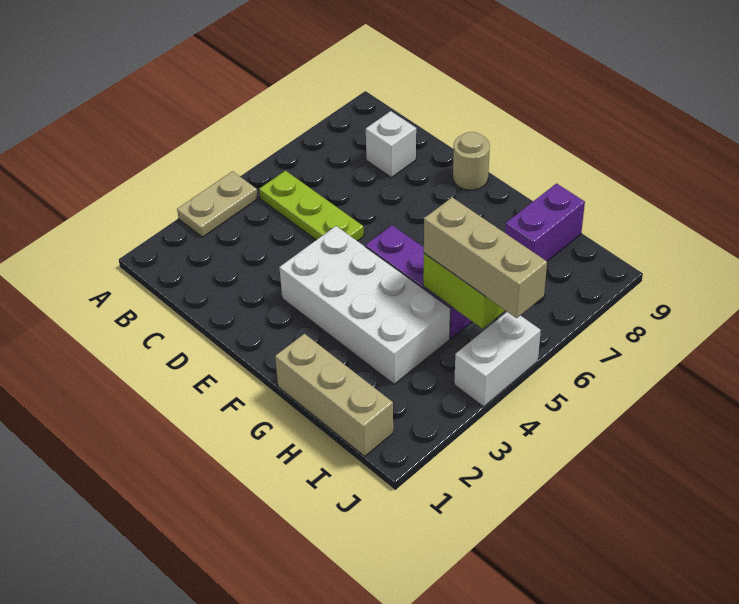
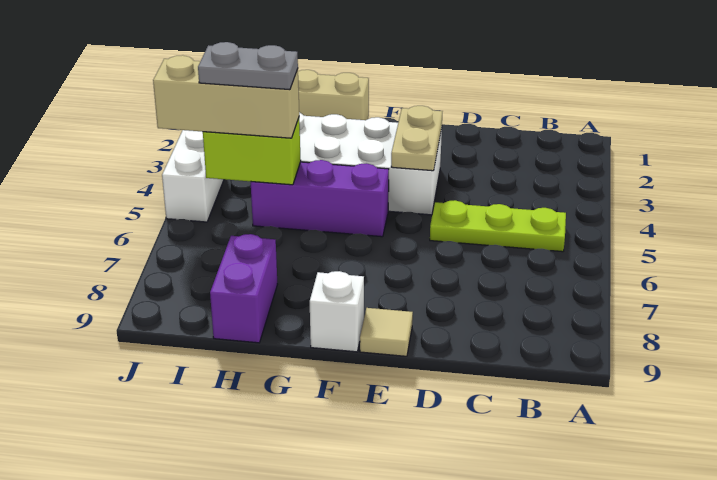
tan plate A3:A4 level 1 -> tan plate E3:E4 level 2
white brick C8 level 1 -> white brick F9 level 1
tan round brick E9 level 1 -> tan tile E9 level 1
none -> grey plate H5:I5 level 4

